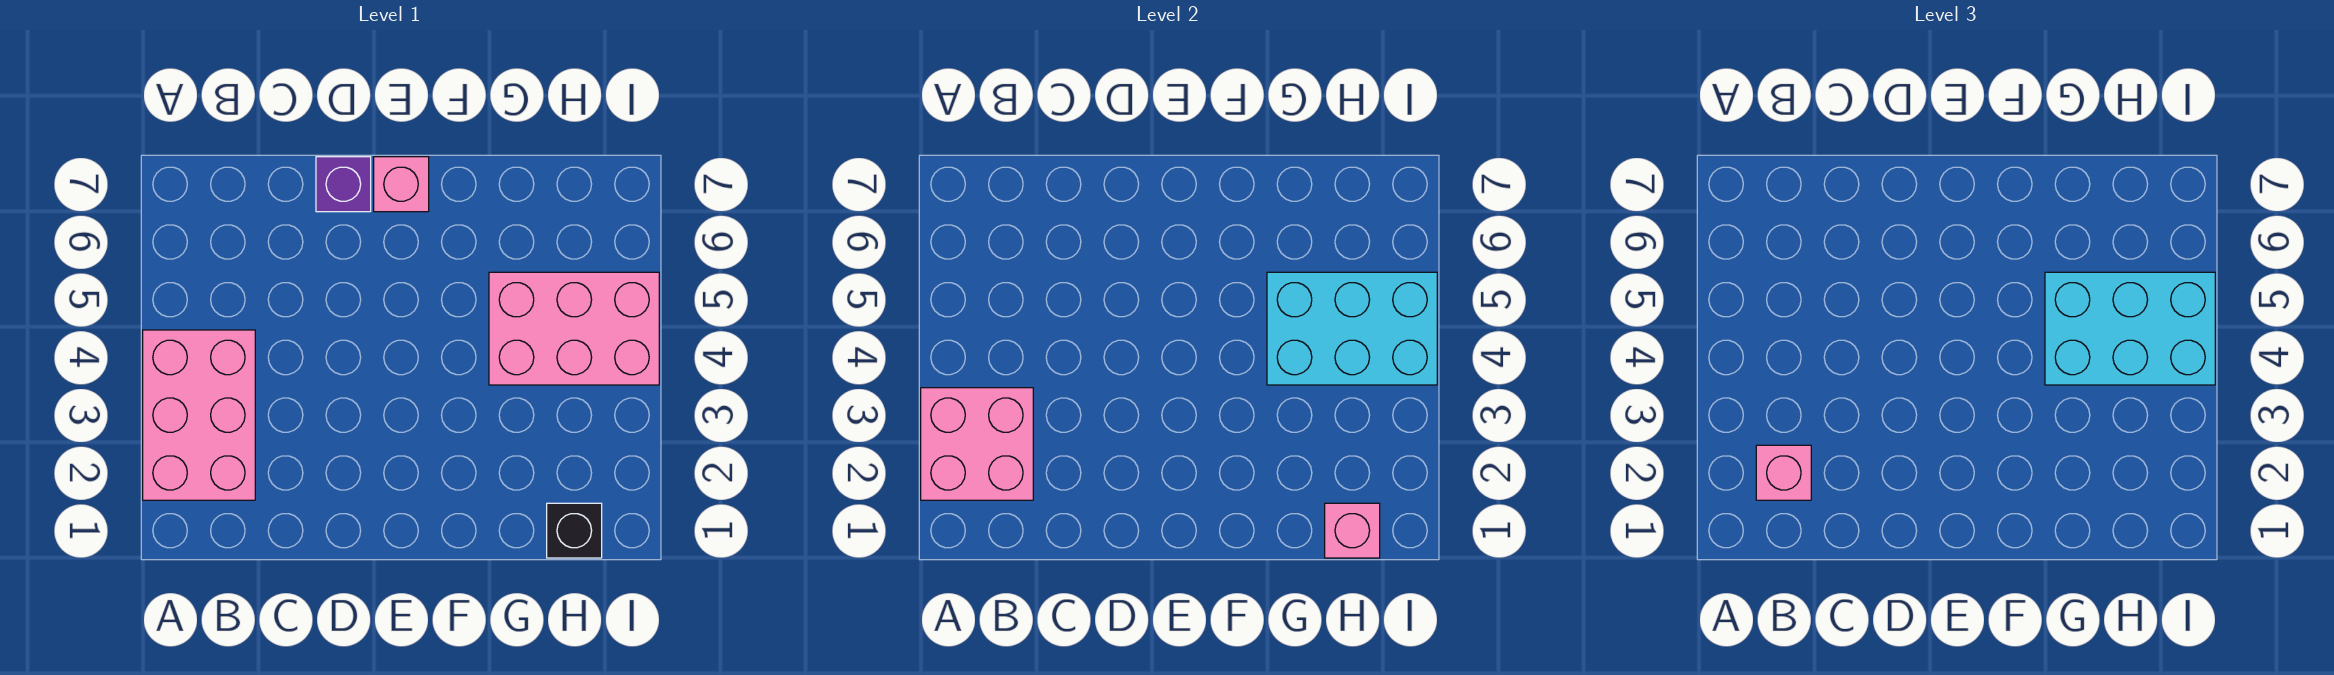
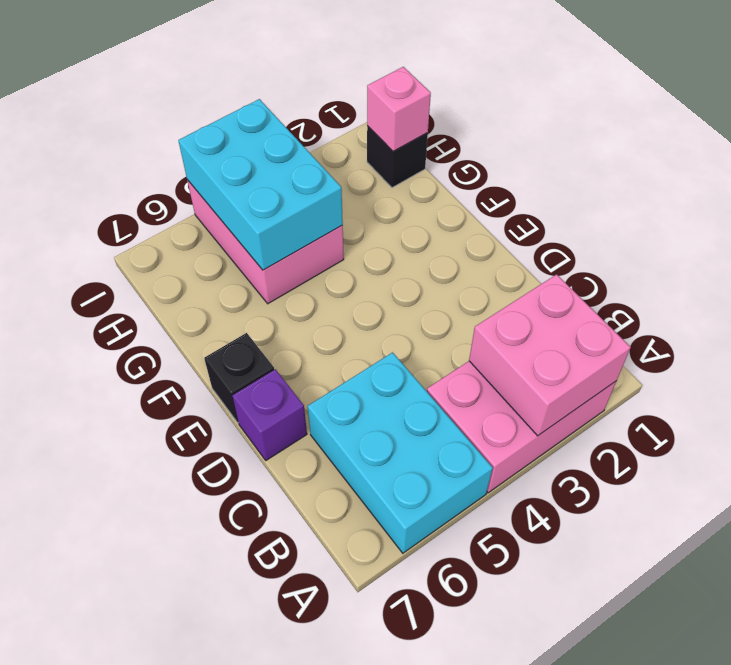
pink brick B2 level 3 -> none
pink brick E7 level 1 -> black brick E7 level 1
cyan brick G4:I5 level 3 -> cyan brick A5:C6 level 1

